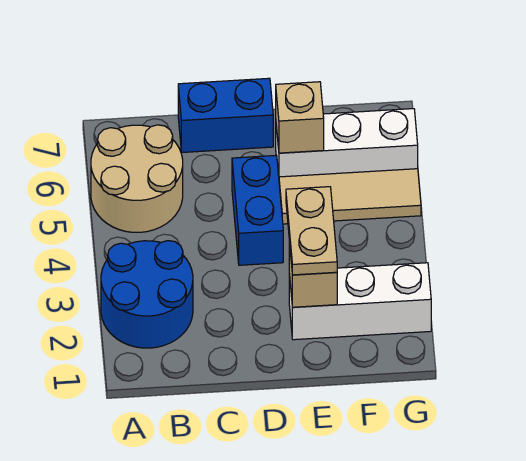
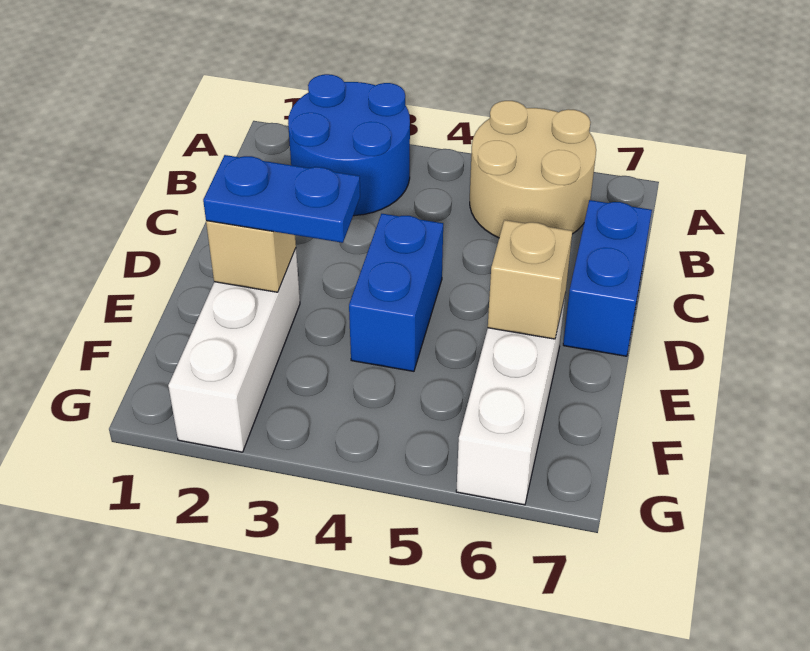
blue brick D4:D5 level 1 -> blue brick D4:E4 level 1
tan plate E2:E3 level 3 -> blue plate E2:E3 level 3
tan tile E5:G5 level 1 -> none

